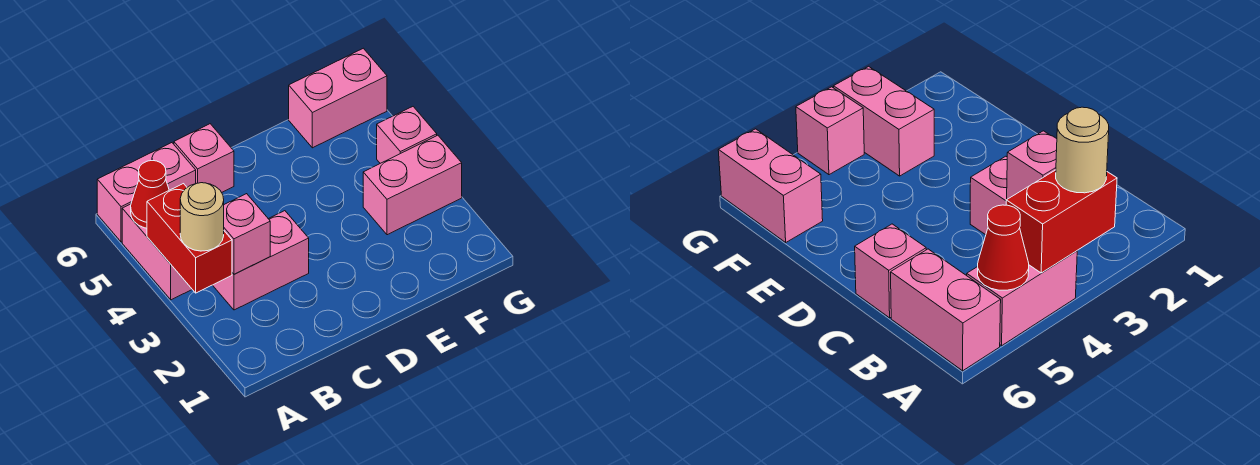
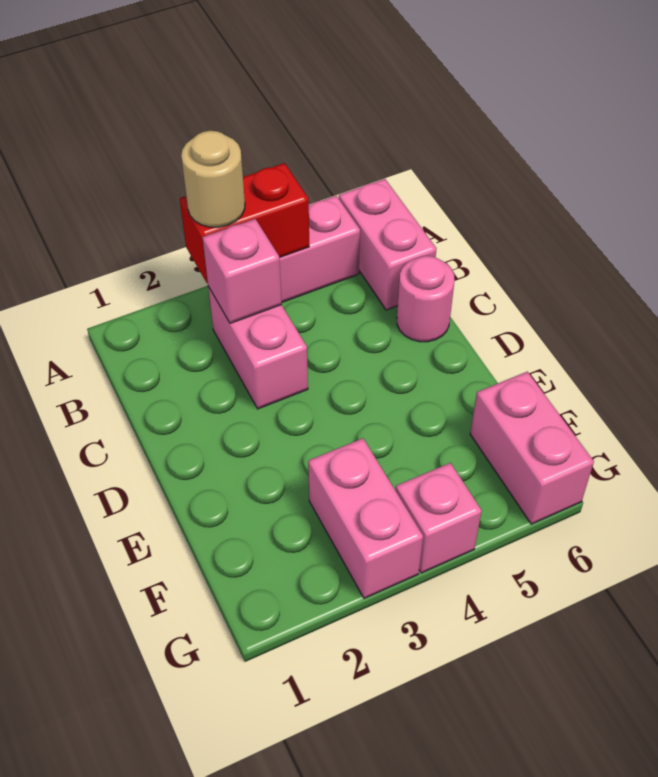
red cone A5 level 2 -> none
pink brick C6 level 1 -> pink round brick C6 level 1

